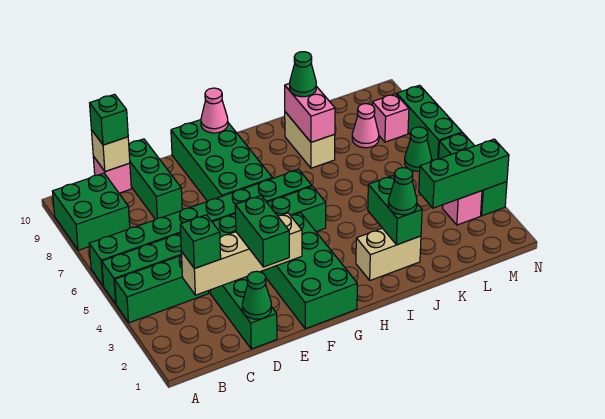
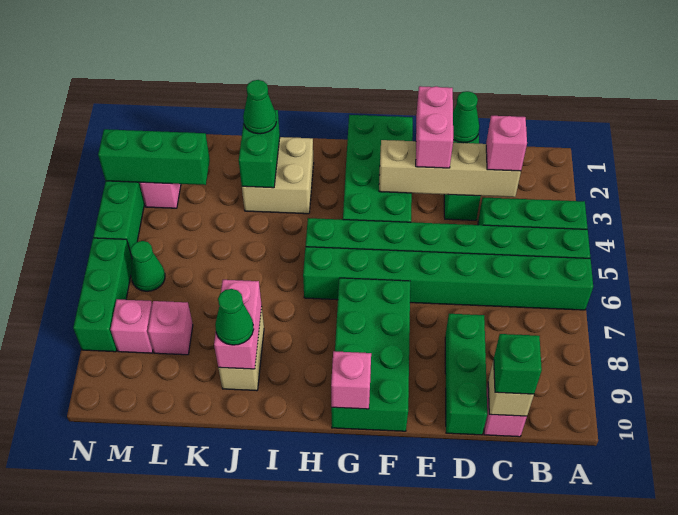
green brick A8:B9 level 1 -> none
green brick C3 level 3 -> pink brick C3 level 3
green brick E2:E3 level 3 -> pink brick E2:E3 level 3
pink cone G10 level 2 -> pink brick G10 level 2
tan brick I2:J2 level 1 -> tan brick I2:J3 level 1
pink cone L8 level 1 -> pink brick L8 level 1

